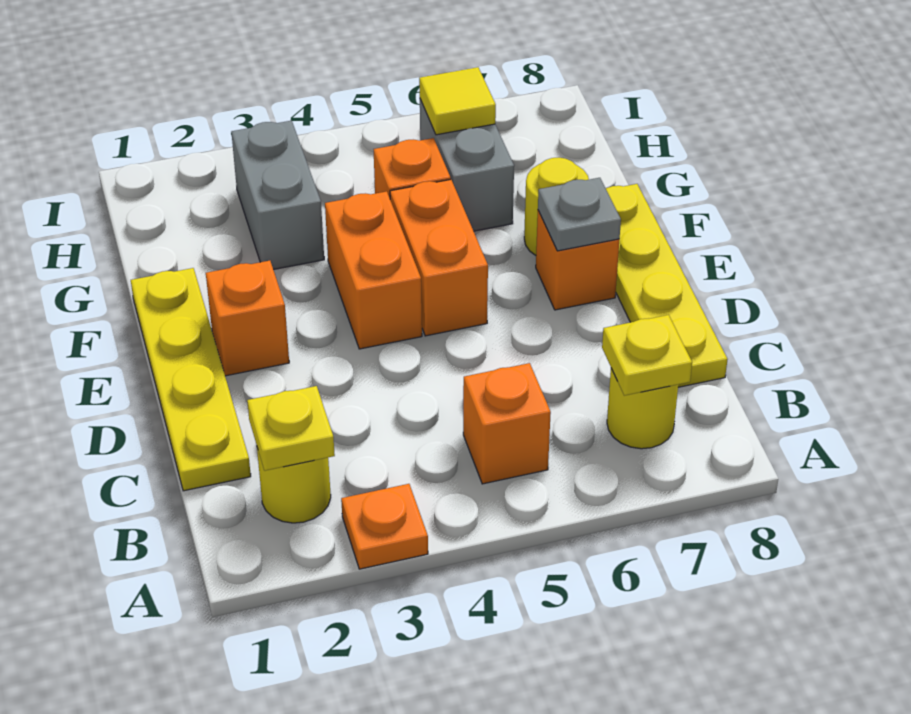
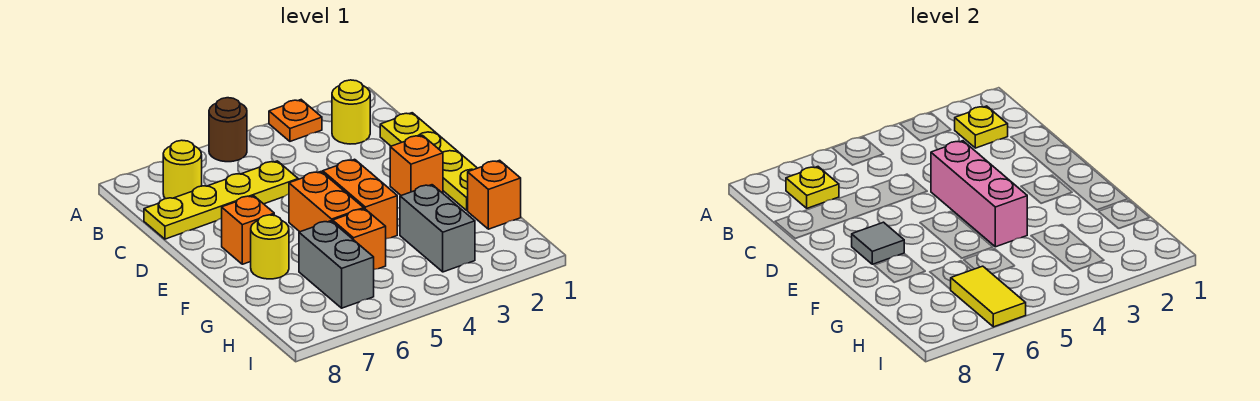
none -> brown round brick A5 level 1
orange brick B5 level 1 -> orange brick G1 level 1
yellow plate C8:F8 level 1 -> yellow plate C5:C8 level 1
none -> pink brick D4:F4 level 2
grey plate E7 level 2 -> grey tile E7 level 2
yellow tile H6 level 2 -> yellow tile H6:I6 level 2

